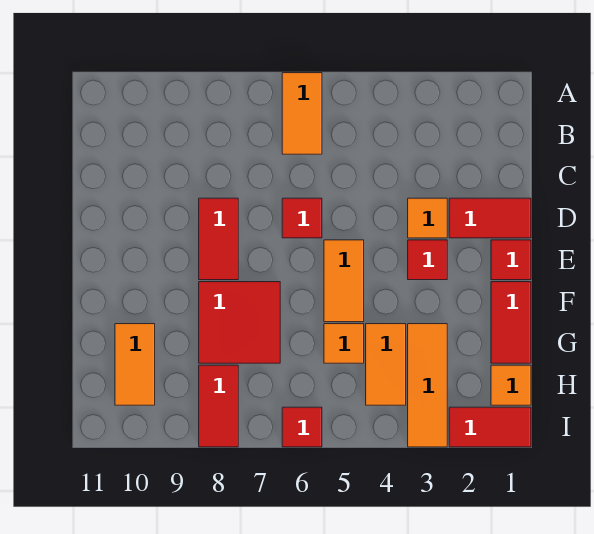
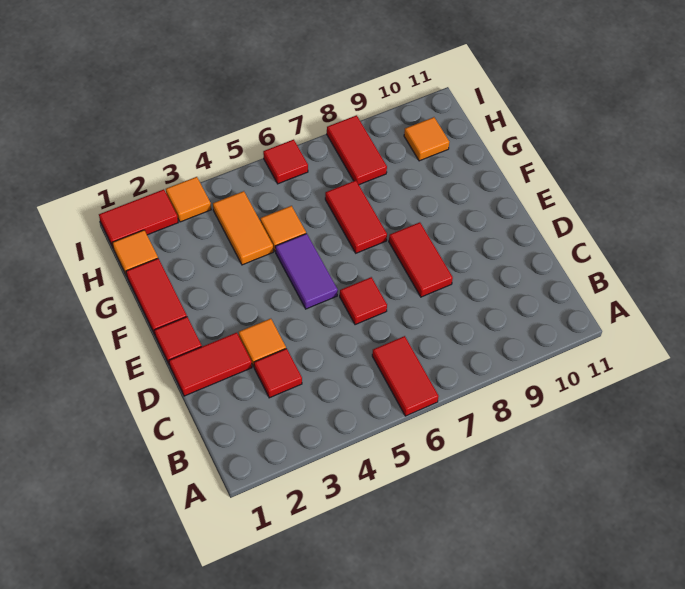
orange tile A6:B6 level 1 -> red tile A6:B6 level 1
red tile E3 level 1 -> red tile C3 level 1
orange tile E5:F5 level 1 -> purple tile E5:F5 level 1
red tile F7:G8 level 1 -> red tile F7:G7 level 1
orange tile G3:I3 level 1 -> orange tile I3 level 1
orange tile G10:H10 level 1 -> orange tile H10 level 1

